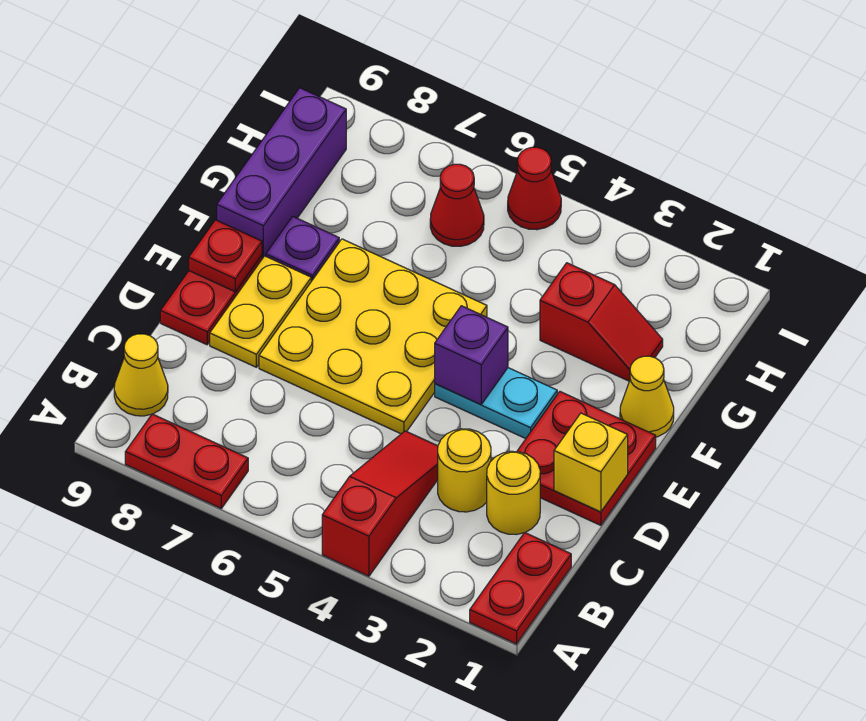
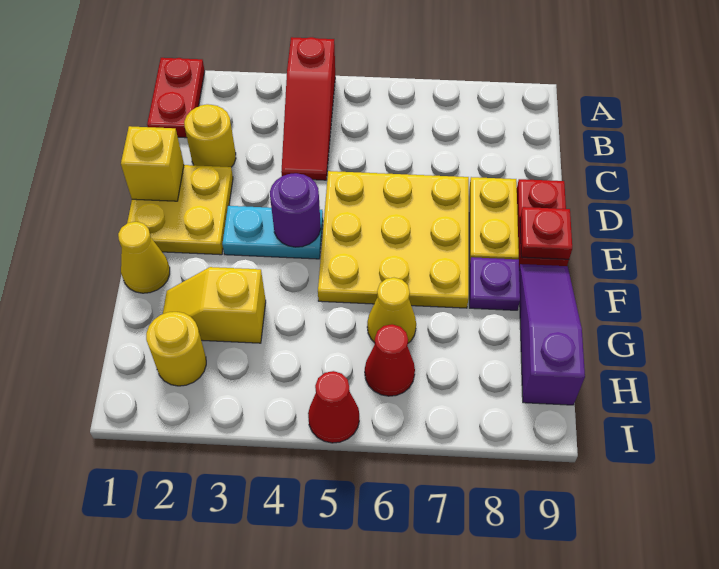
red plate A7:A8 level 1 -> none
yellow cone B9 level 1 -> yellow cone G6 level 1
yellow round brick C3 level 1 -> yellow round brick H2 level 1
red plate D1:E2 level 1 -> yellow plate D1:E2 level 1
purple brick E4 level 2 -> purple round brick E4 level 2
purple brick F9:H9 level 1 -> purple slope F9:H9 level 1 top H
red slope G2:G3 level 1 top 3 -> yellow slope G2:G3 level 1 top 3

